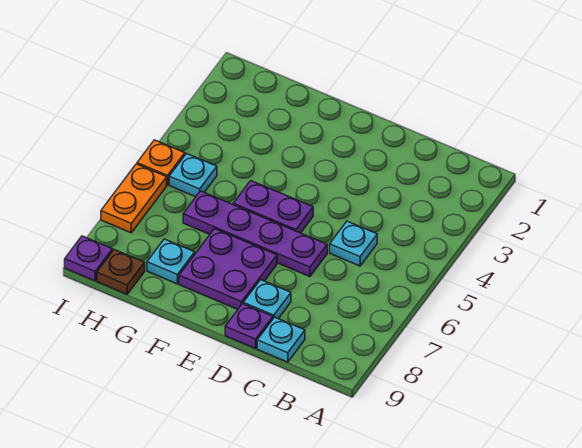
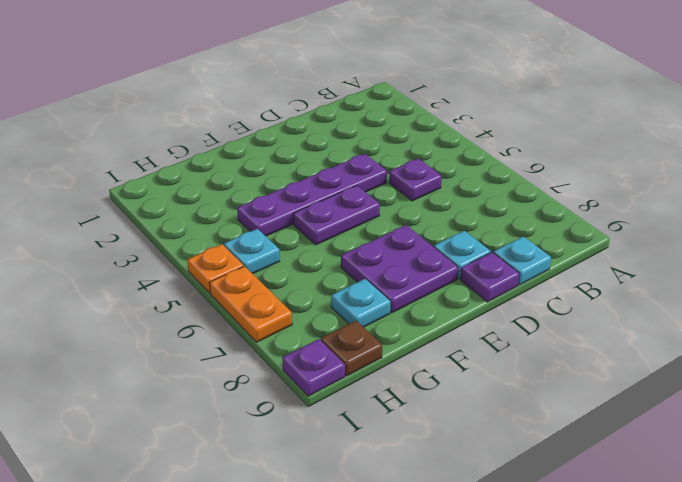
cyan plate C5 level 1 -> purple plate C5 level 1
purple plate D6:G6 level 1 -> purple plate D4:G4 level 1

